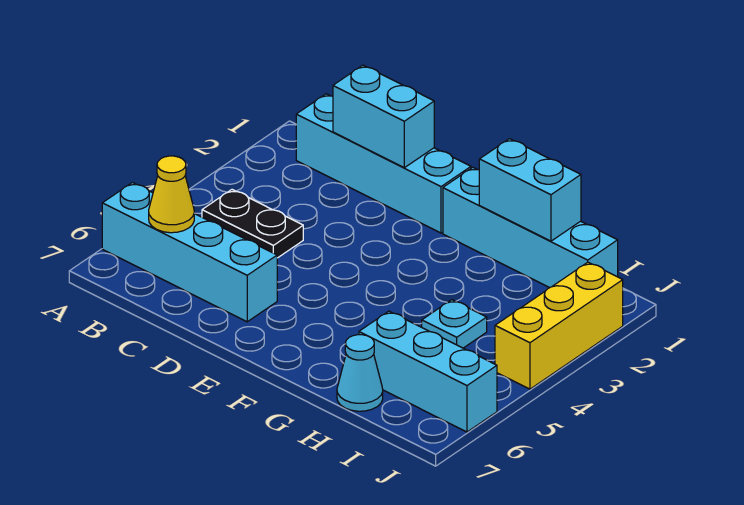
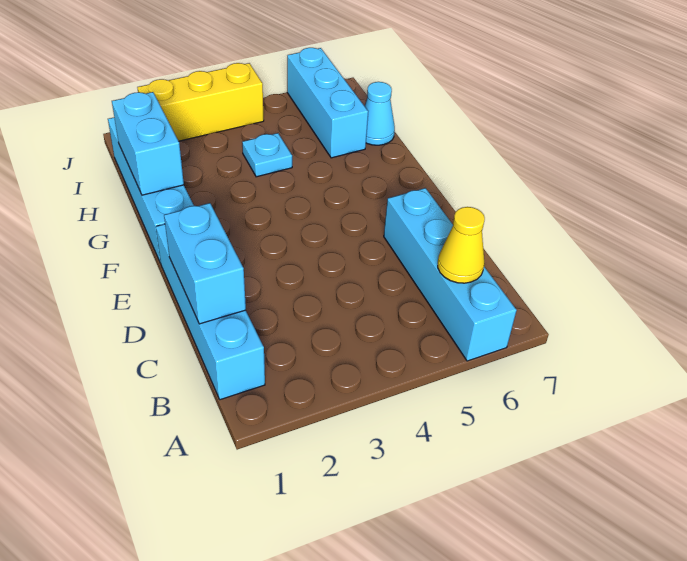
black plate B4:C4 level 1 -> none

